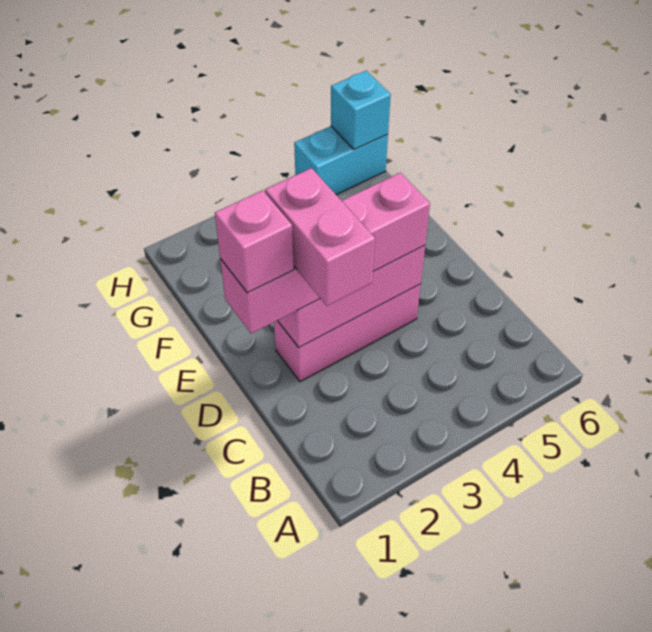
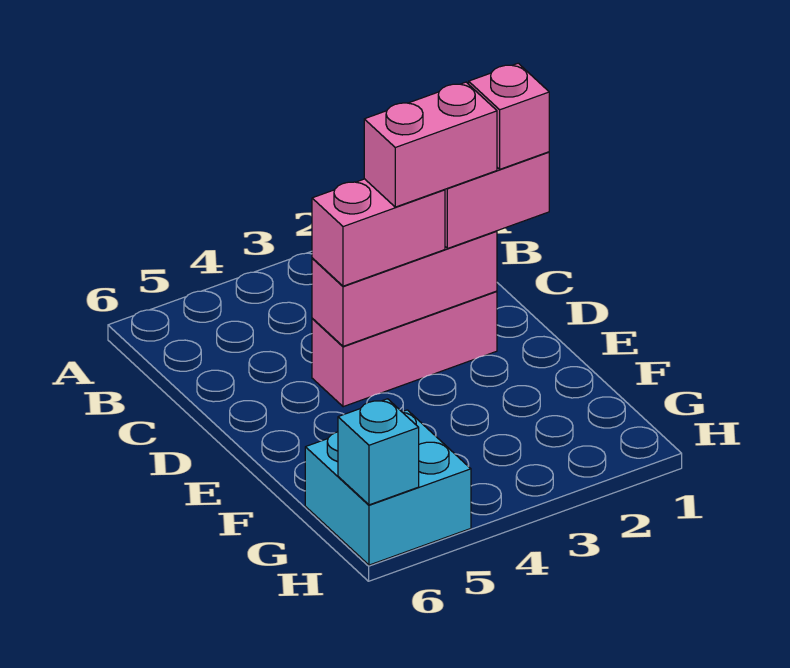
pink brick C2:D2 level 4 -> pink brick D2:D3 level 4
cyan brick H5:H6 level 1 -> cyan brick G5:H6 level 1

